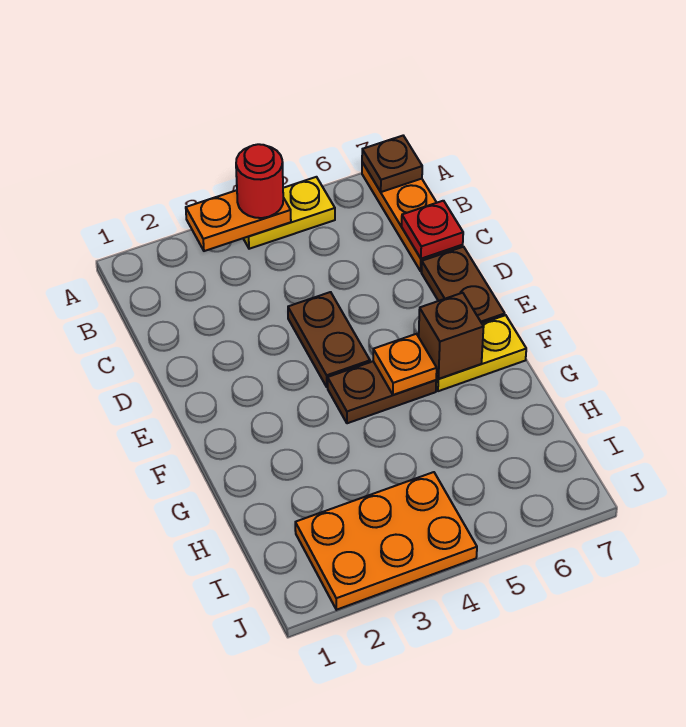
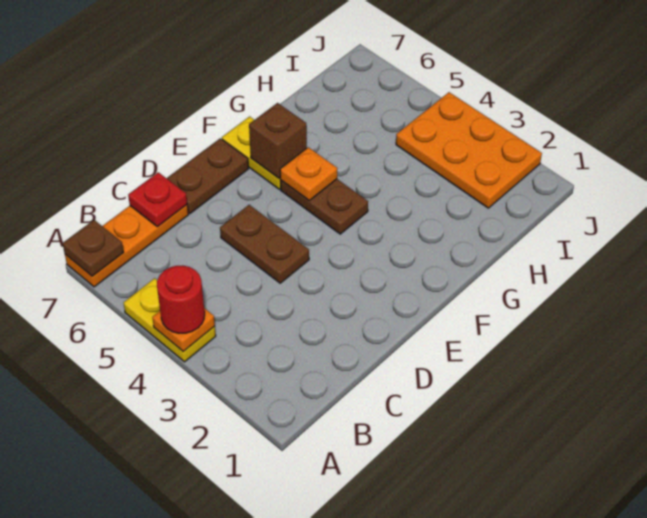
orange plate A3:A4 level 2 -> orange plate A4 level 2
brown plate D4:E4 level 1 -> brown plate D4:D5 level 1

